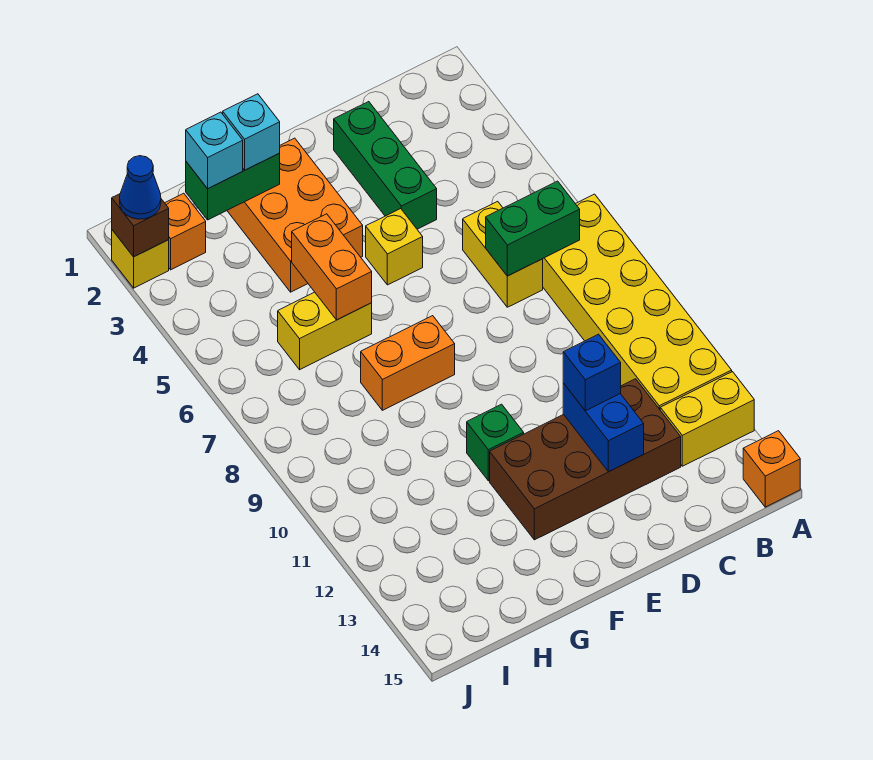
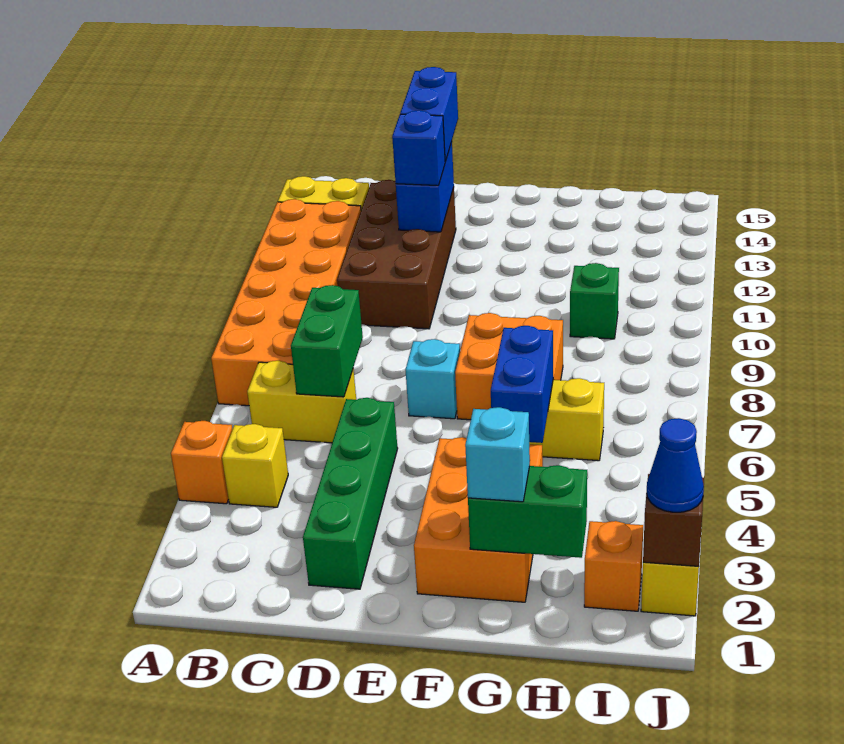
yellow brick A7:B12 level 1 -> orange brick A7:B12 level 1
orange brick A15 level 1 -> orange brick A4 level 1
green brick B7:C7 level 2 -> green brick C6:C7 level 2
yellow brick C6:C7 level 1 -> yellow brick B6:C6 level 1
brown brick C12:F13 level 1 -> brown brick C10:D13 level 1
green brick D2:D4 level 1 -> green brick D2:D5 level 1
none -> blue brick D13:D14 level 3
yellow brick E5 level 1 -> yellow brick B4 level 1
orange brick F8:G8 level 1 -> orange brick F7:G8 level 1
green brick F11 level 1 -> green brick H10 level 1
orange brick G5:G6 level 2 -> blue brick G5:G6 level 2
cyan brick H2 level 3 -> cyan brick E7 level 1

